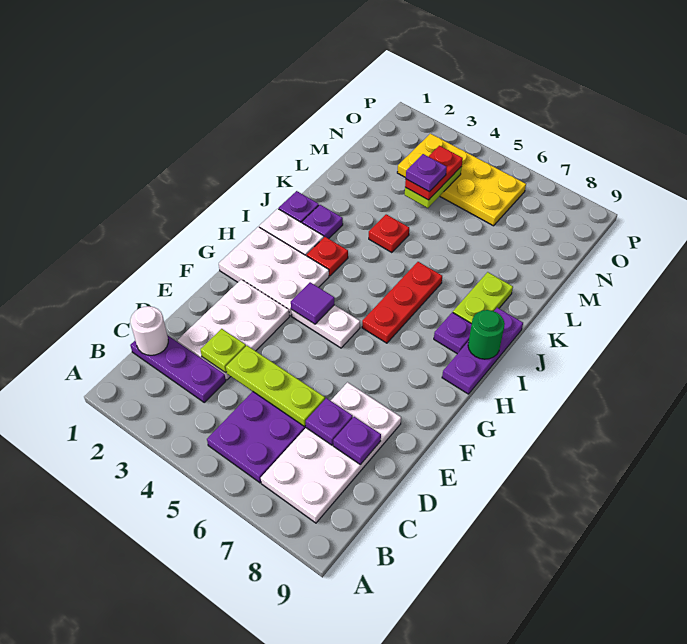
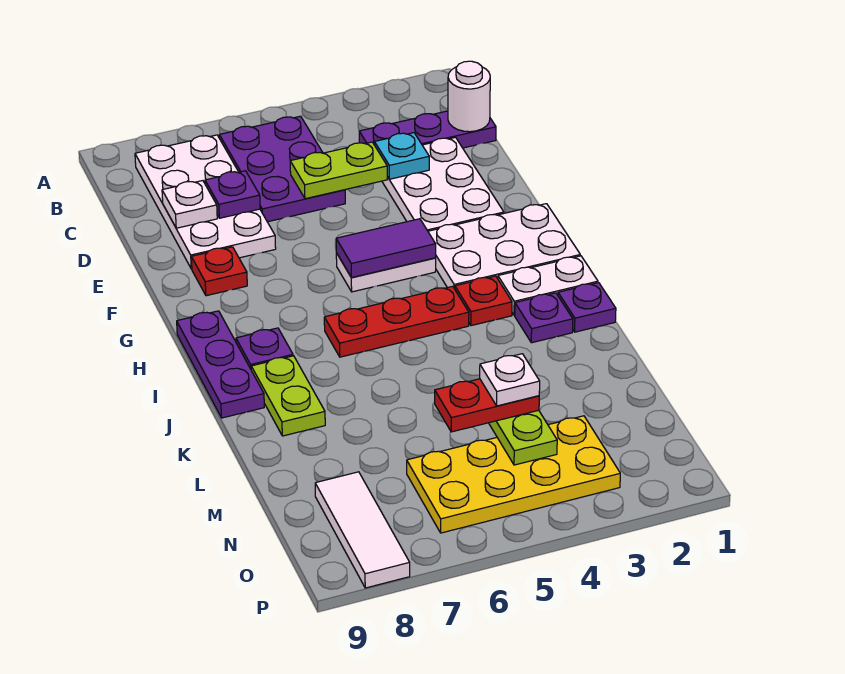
lime plate D3 level 2 -> cyan plate D3 level 2
lime plate D4:D6 level 2 -> lime plate D4:D5 level 2
purple plate D8 level 2 -> white plate D8 level 2
purple tile G4 level 2 -> purple tile G4:G5 level 2
red plate H6:J6 level 1 -> red plate I4:I6 level 1
green round brick I9 level 2 -> none
red plate K4 level 1 -> red plate F8 level 1
red plate M4:N4 level 3 -> red plate M4:M5 level 3
purple plate M4 level 4 -> white plate M4 level 4
none -> white tile N8:P8 level 1

